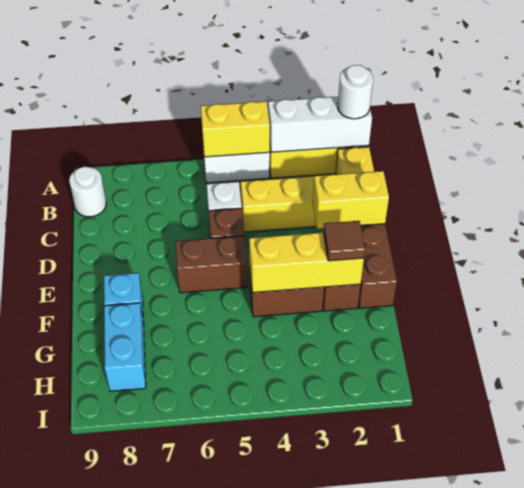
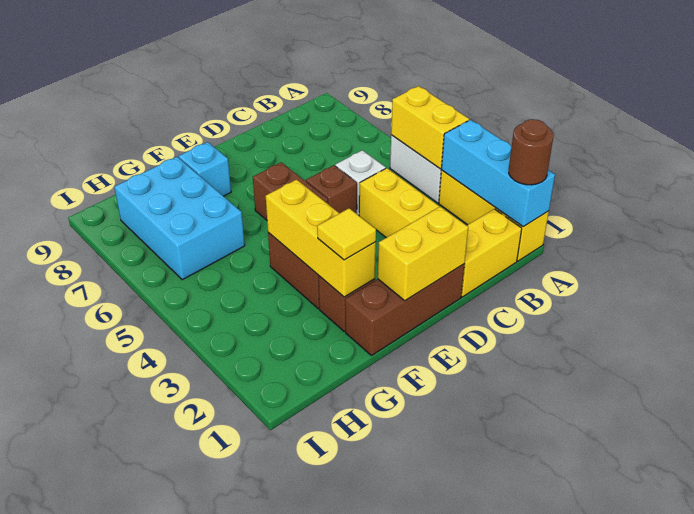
white brick A1:A3 level 2 -> cyan brick A1:A3 level 2
white round brick A1 level 3 -> brown round brick A1 level 3
white round brick B9 level 1 -> none
yellow brick D1:D2 level 2 -> yellow brick D1:E1 level 2
brown tile F2 level 3 -> yellow tile F2 level 3
cyan brick G8:H8 level 1 -> cyan brick G6:H8 level 1

